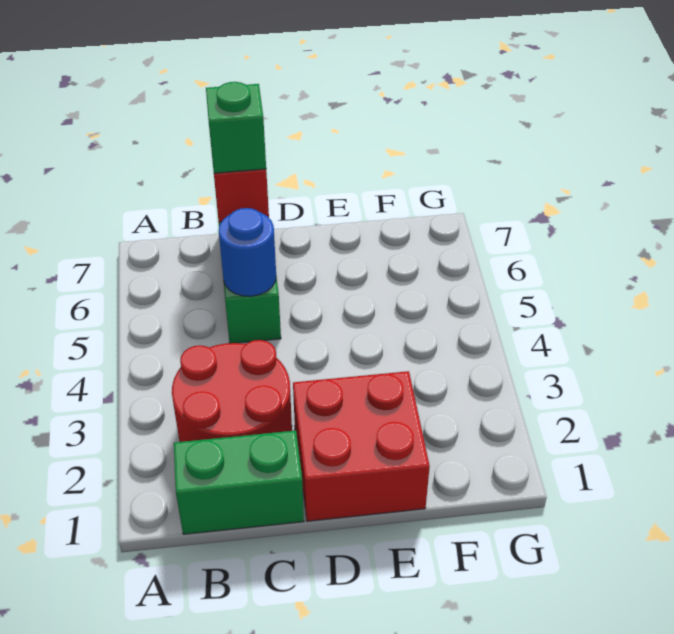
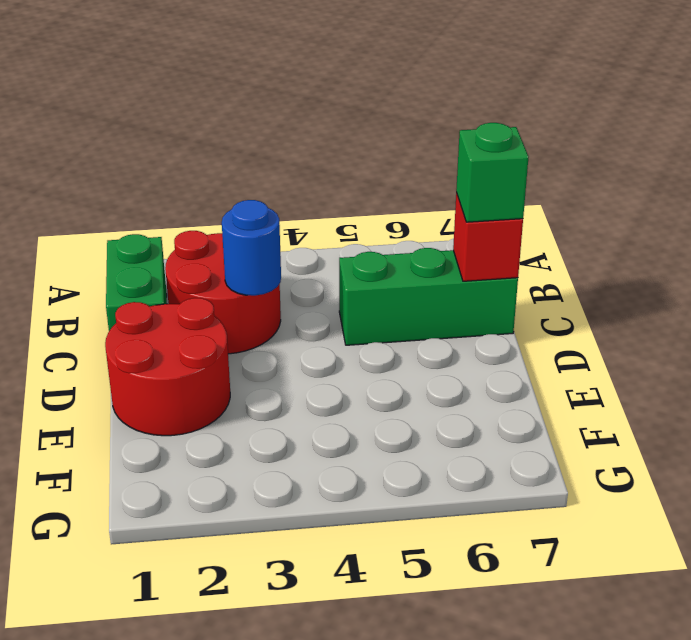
blue round brick C5 level 2 -> blue round brick C3 level 2
red brick D1:E2 level 1 -> red round brick D1:E2 level 1

